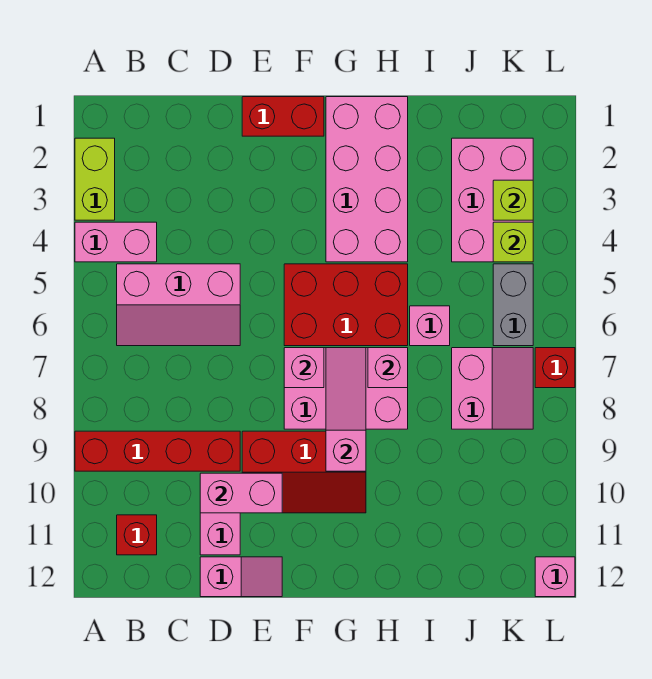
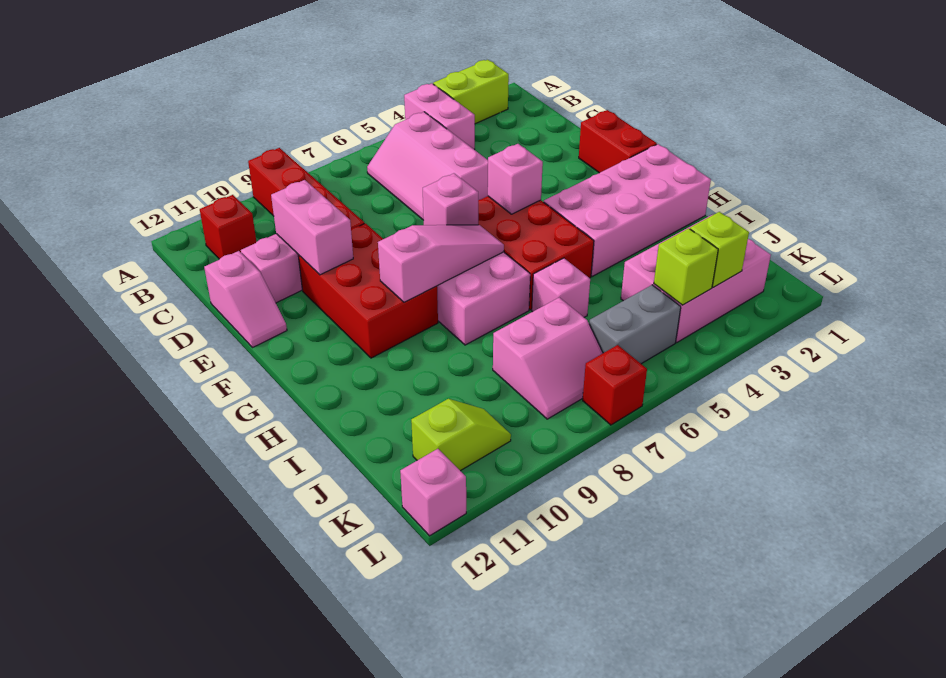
red slope E9:G10 level 1 top 9 -> red brick E9:G10 level 1
pink brick H7 level 2 -> pink brick F5 level 2
none -> lime slope K10:K11 level 1 top 11

